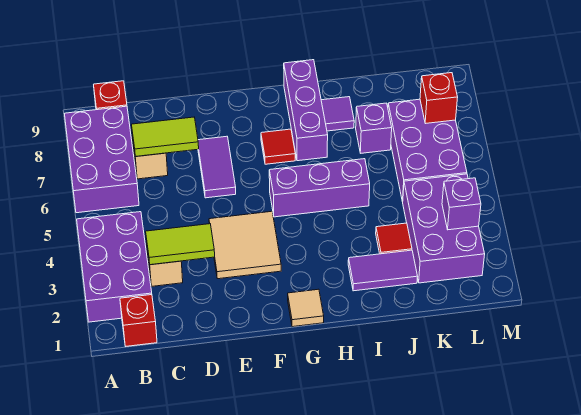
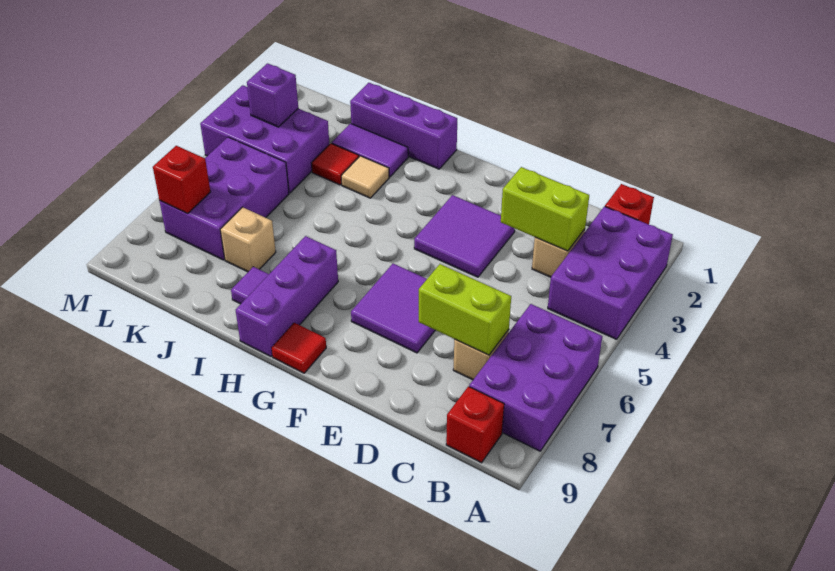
lime tile C3:D3 level 2 -> lime brick C3:D3 level 2
lime tile C7:D7 level 2 -> lime brick C7:D7 level 2
tan tile E3:F4 level 1 -> purple tile E3:F4 level 1
purple tile E6:E7 level 1 -> purple tile E6:F7 level 1
tan tile G1 level 1 -> tan tile I3 level 1
purple brick G5:I5 level 1 -> purple brick H1:J1 level 1
red tile G7 level 1 -> red tile G9 level 1
purple brick J7 level 1 -> tan brick J7 level 1
purple brick K2:L4 level 1 -> purple brick K3:M4 level 1

